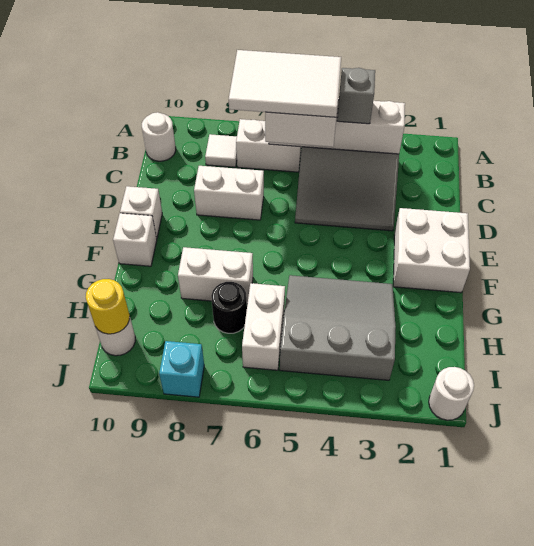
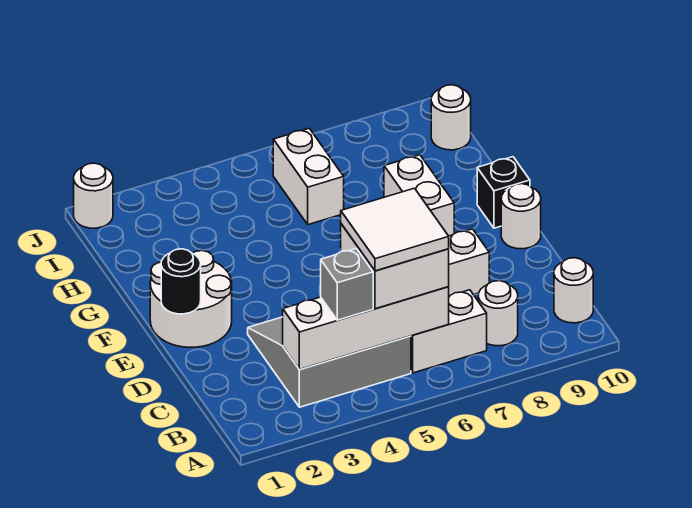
white tile B5:C7 level 4 -> white tile B5:C6 level 4
white tile B8 level 1 -> white round brick B8 level 1
white brick E1:F2 level 1 -> white round brick E1:F2 level 1
white brick E10 level 1 -> white round brick E10 level 1
white brick F10 level 1 -> black brick F10 level 1
grey slope G3:I5 level 1 top I -> none
white brick G7:G8 level 1 -> white brick F8:G8 level 1
black round brick H7 level 1 -> black round brick E1 level 2
yellow round brick I10 level 2 -> none
cyan brick J8 level 1 -> none

